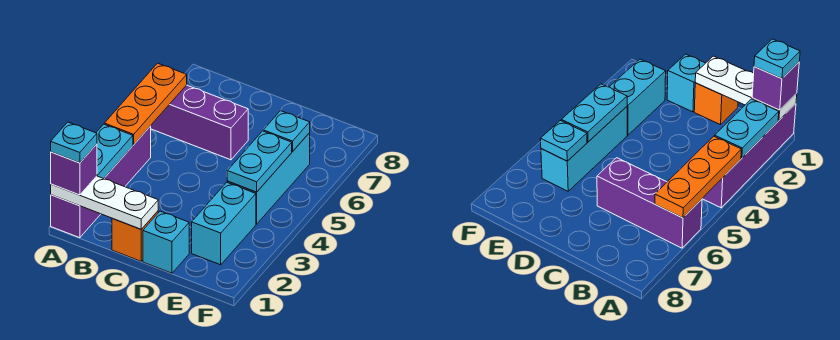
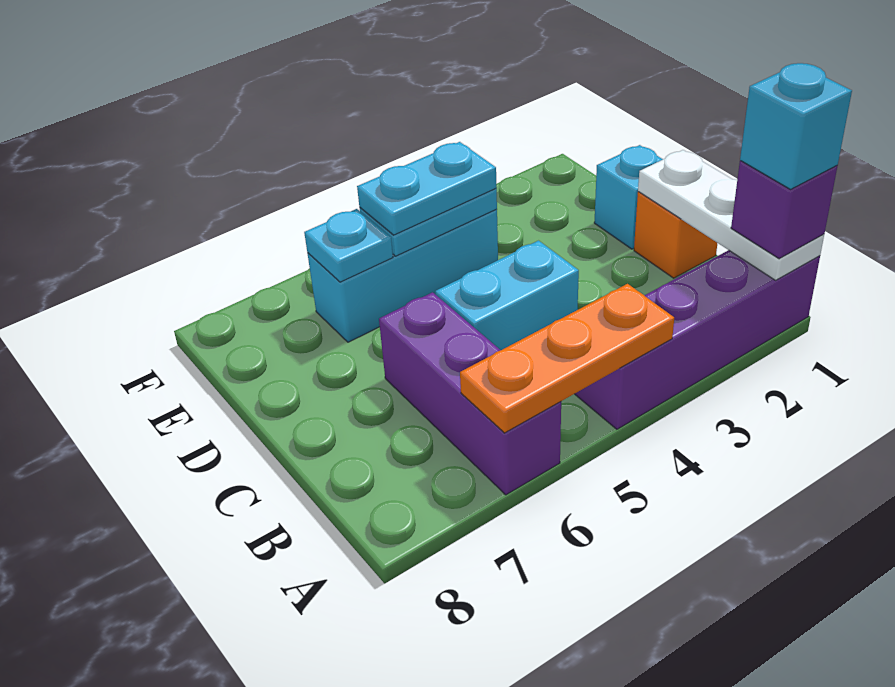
cyan plate A1 level 4 -> cyan brick A1 level 4
cyan plate A2:A3 level 2 -> cyan plate E4:E5 level 3
cyan brick E2:E3 level 1 -> cyan brick C4:C5 level 1

